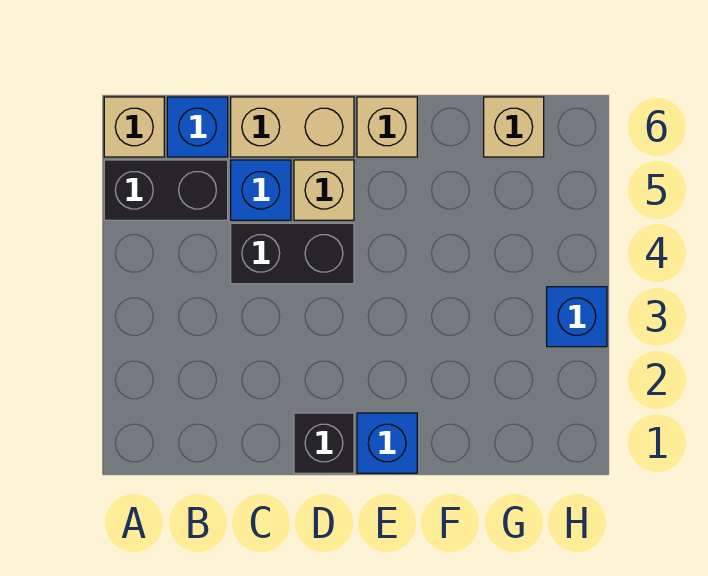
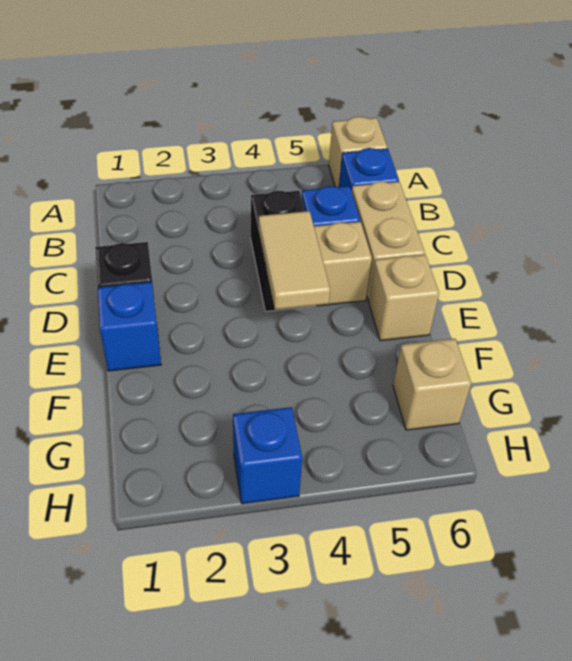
black brick A5:B5 level 1 -> none
none -> tan tile D4:E4 level 2

